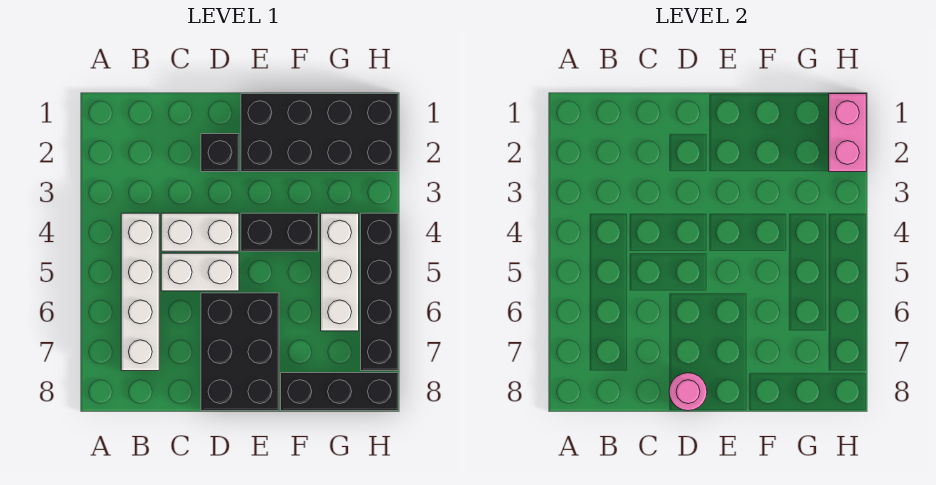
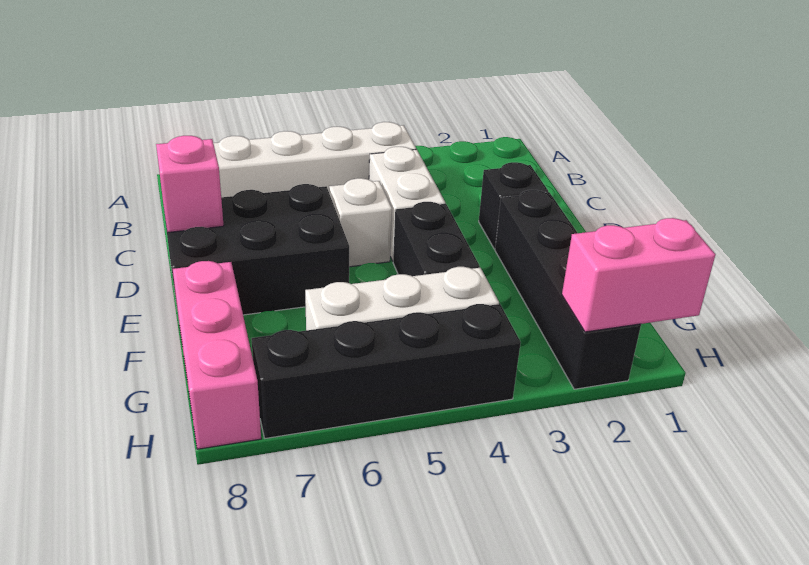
white brick C5:D5 level 1 -> white brick D5 level 1
pink round brick D8 level 2 -> pink brick D8 level 2
black brick E1:H2 level 1 -> black brick E2:H2 level 1
black brick F8:H8 level 1 -> pink brick F8:H8 level 1

